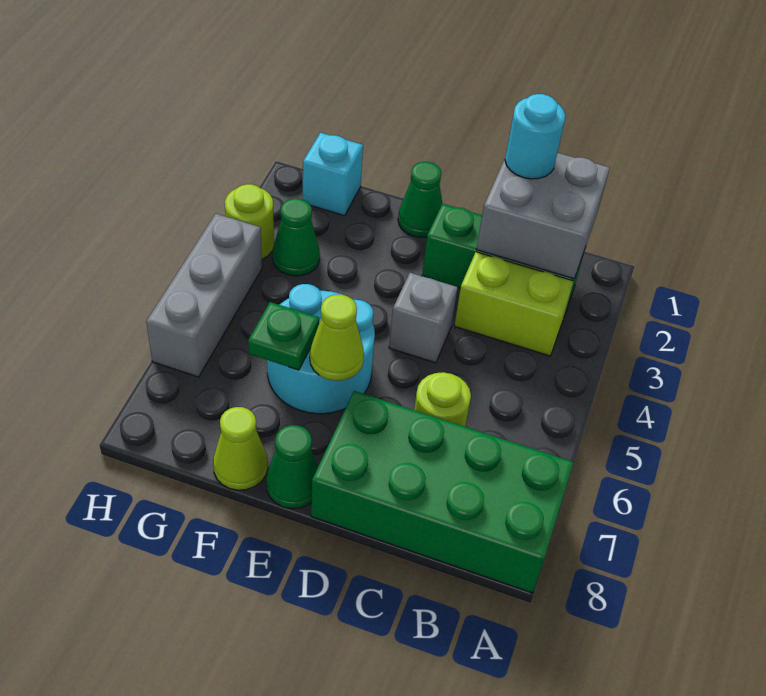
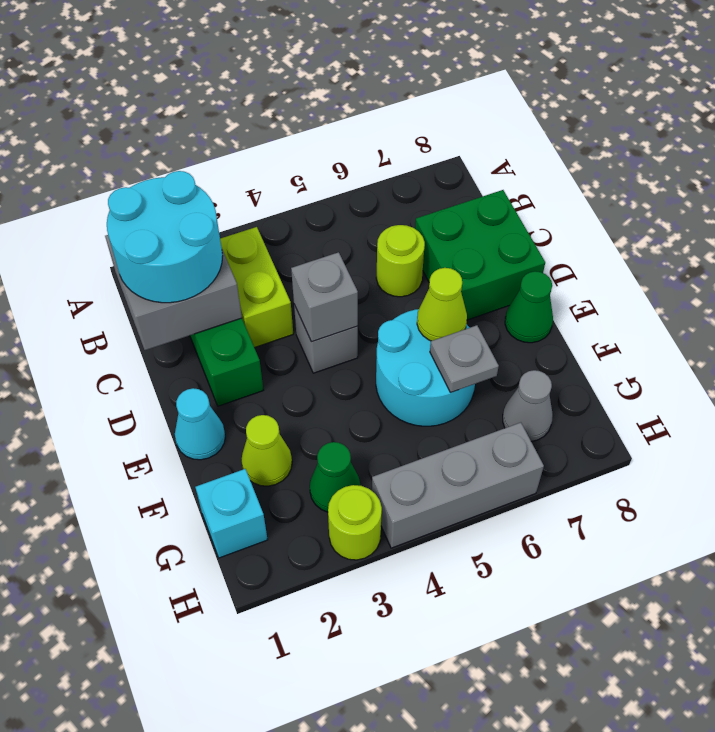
green brick A7:D8 level 1 -> green brick C7:D8 level 1
cyan round brick C1 level 3 -> cyan round brick B1:C2 level 3
none -> grey brick D4 level 2
green cone E1 level 1 -> cyan cone E1 level 1
green plate F6 level 2 -> grey plate F6 level 2
lime cone F8 level 1 -> lime cone F2 level 1
none -> grey cone G7 level 1

